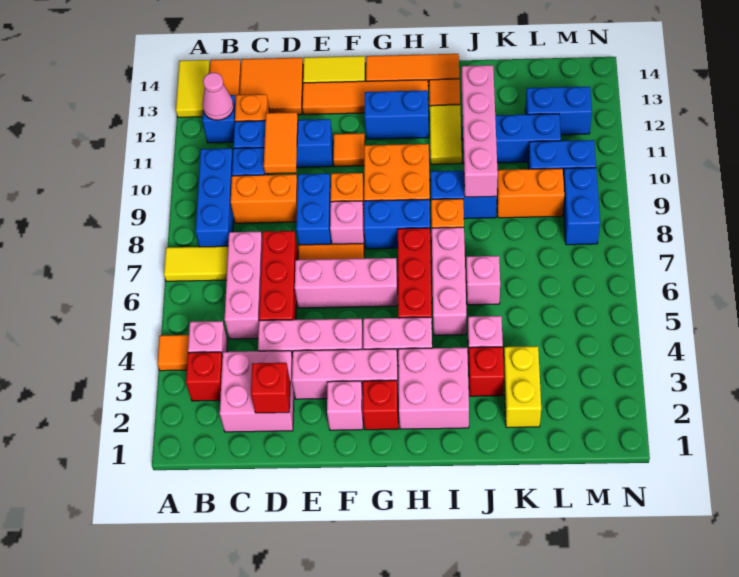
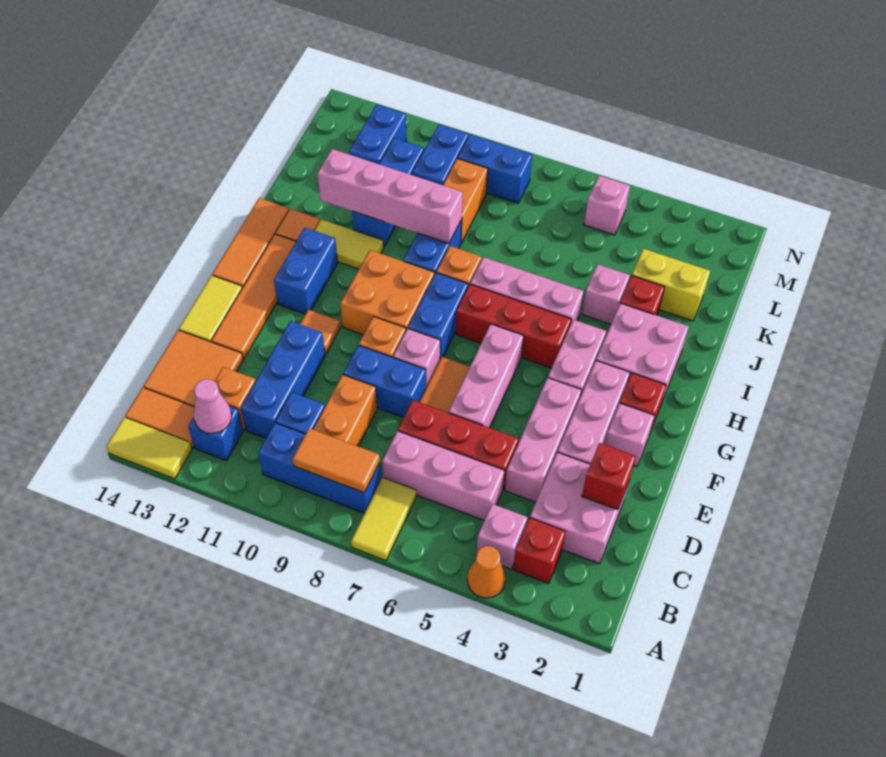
orange tile A4 level 1 -> orange cone A4 level 1
orange tile D10:D11 level 2 -> orange tile B8:B9 level 2
pink brick J6 level 1 -> pink brick M5 level 1

